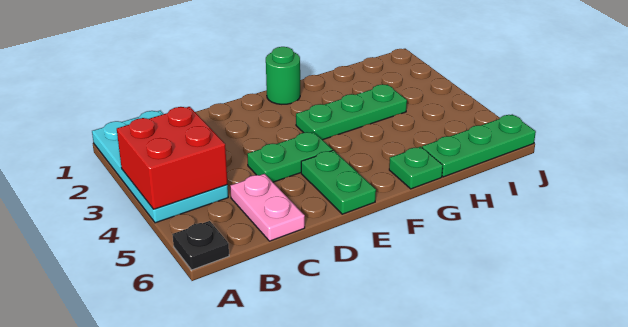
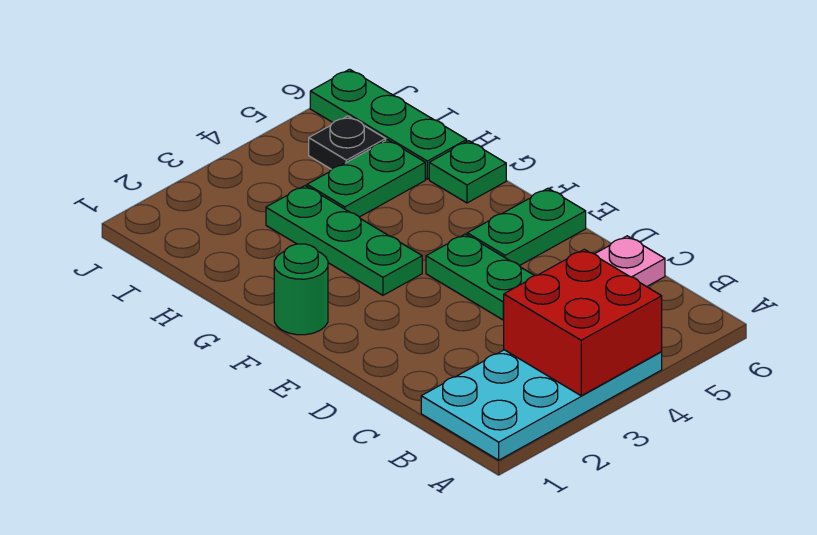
black plate A6 level 1 -> black plate I5 level 1
none -> green plate H4:H5 level 1

